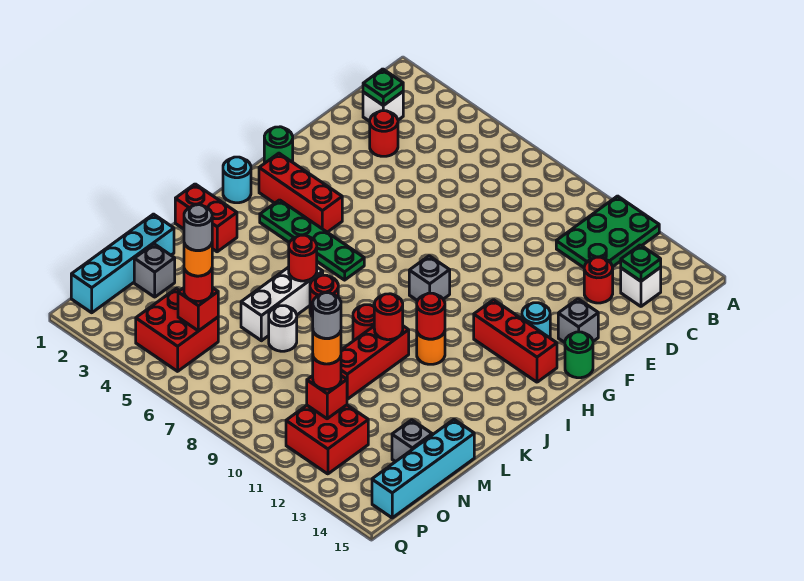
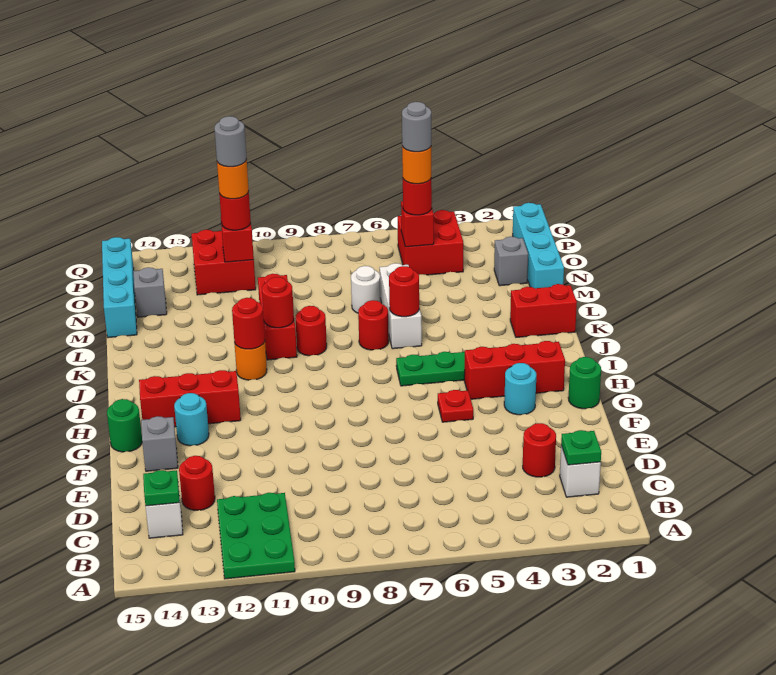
none -> red plate G5 level 1
grey brick H9 level 1 -> none
cyan round brick I1 level 1 -> cyan round brick G3 level 1

